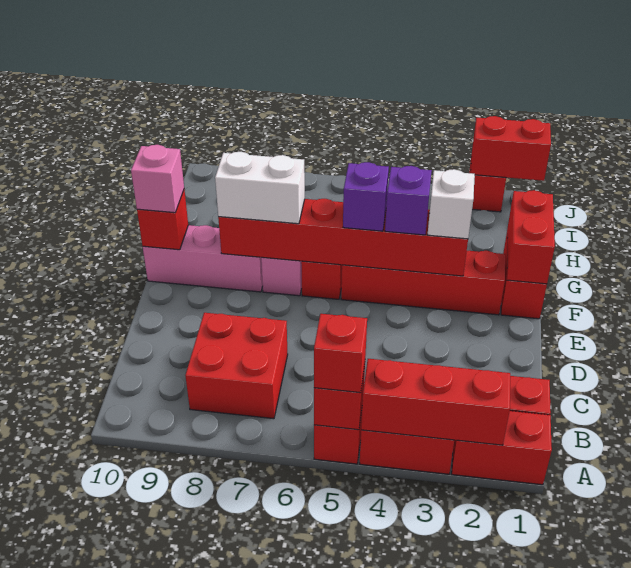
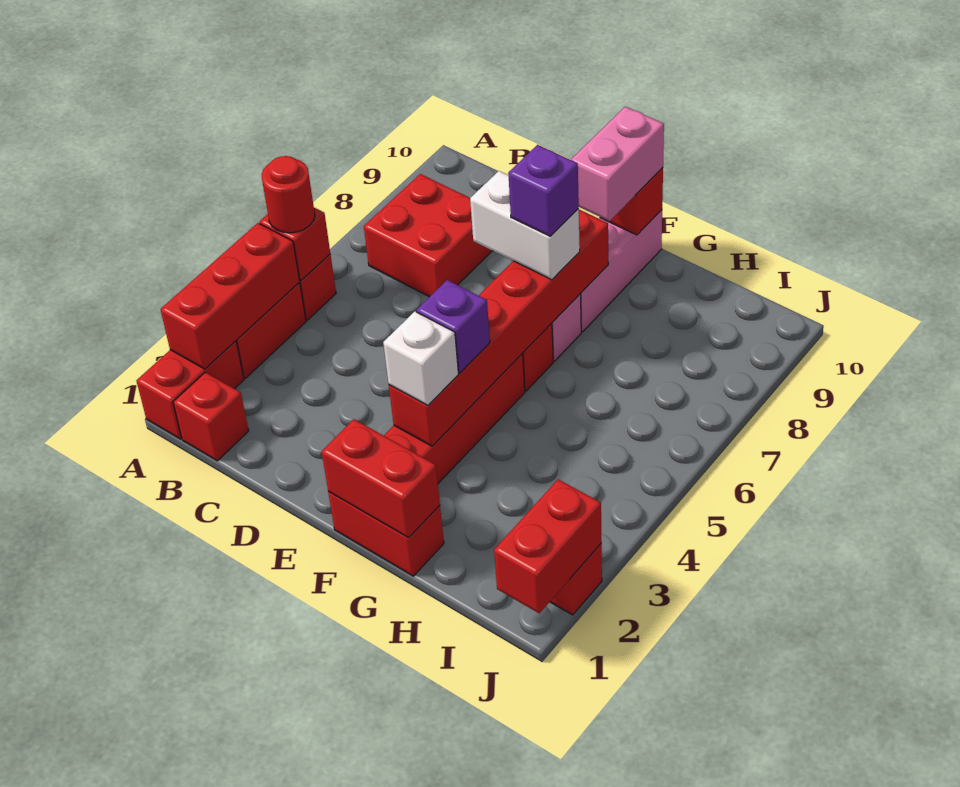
red brick A5 level 3 -> red round brick A5 level 3
purple brick F5 level 3 -> purple brick F7 level 4
white brick F7:F8 level 3 -> white brick E7:F7 level 3
pink brick F10 level 3 -> pink brick F9:F10 level 3

